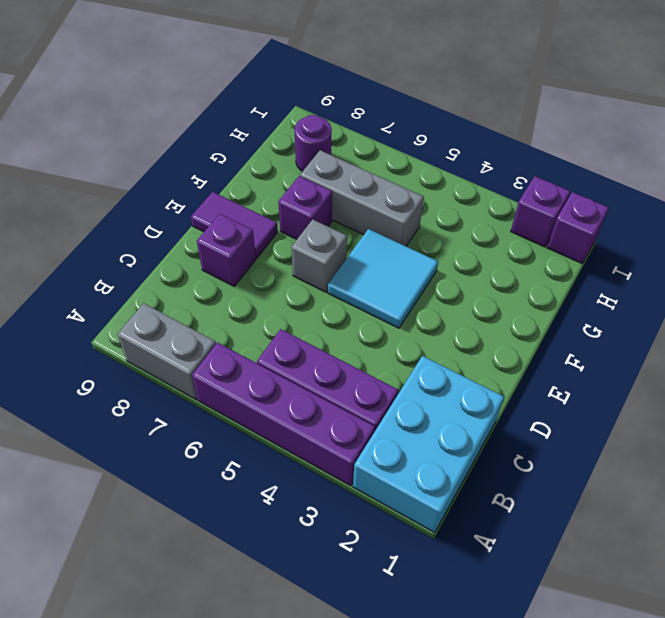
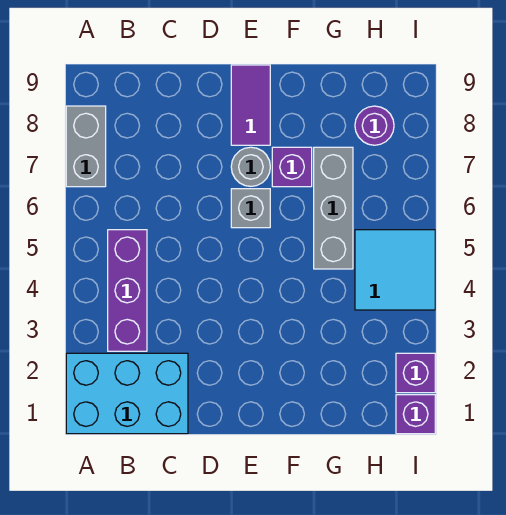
purple brick A3:A6 level 1 -> none
purple brick D8 level 1 -> none
cyan tile E4:F5 level 1 -> cyan tile H4:I5 level 1
none -> grey round brick E7 level 1

